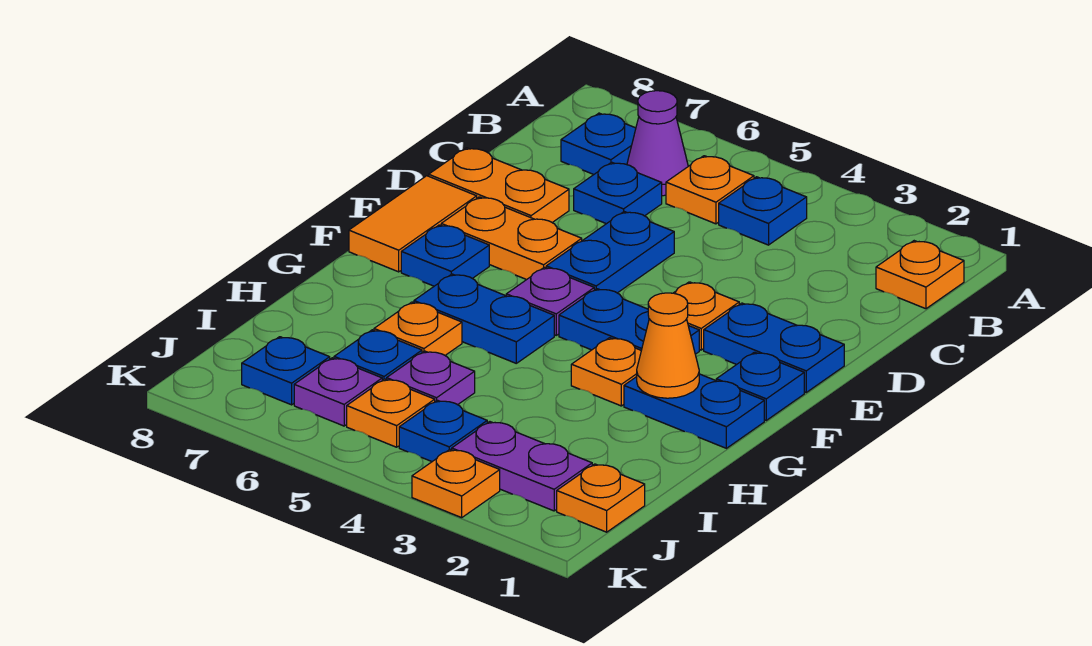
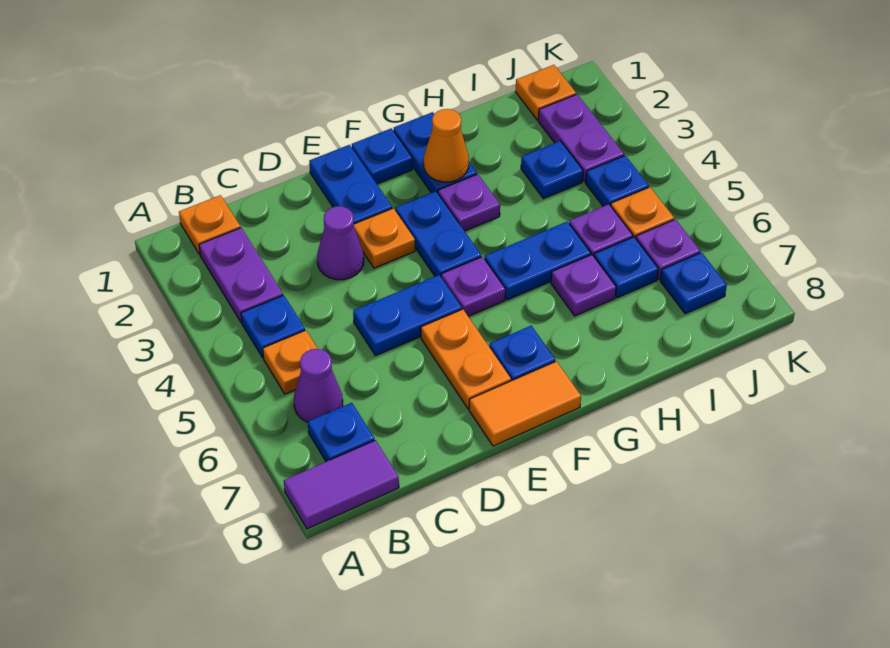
none -> purple tile A8:B8 level 1
none -> purple plate B2:B3 level 1
blue plate C6 level 1 -> blue plate I3 level 1
none -> purple cone D3 level 1
orange plate D7:D8 level 1 -> none
orange plate G3 level 1 -> purple plate G3 level 1
blue plate G5:G6 level 1 -> blue plate G5:H5 level 1
orange plate H6 level 1 -> purple plate H6 level 1
orange plate K3 level 1 -> none

